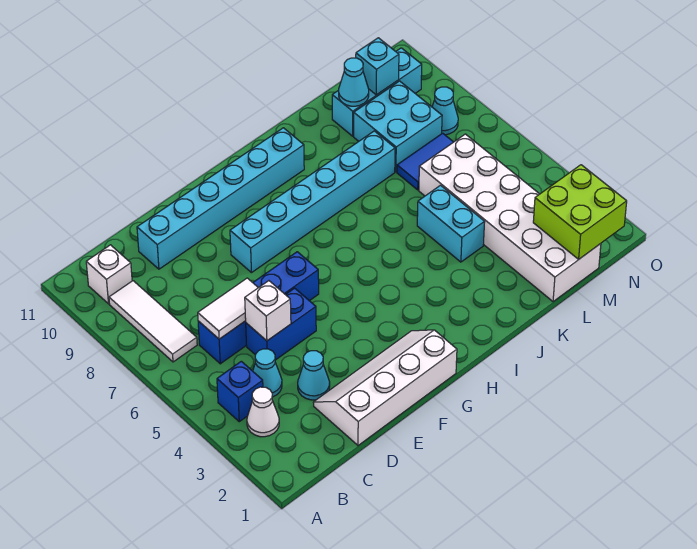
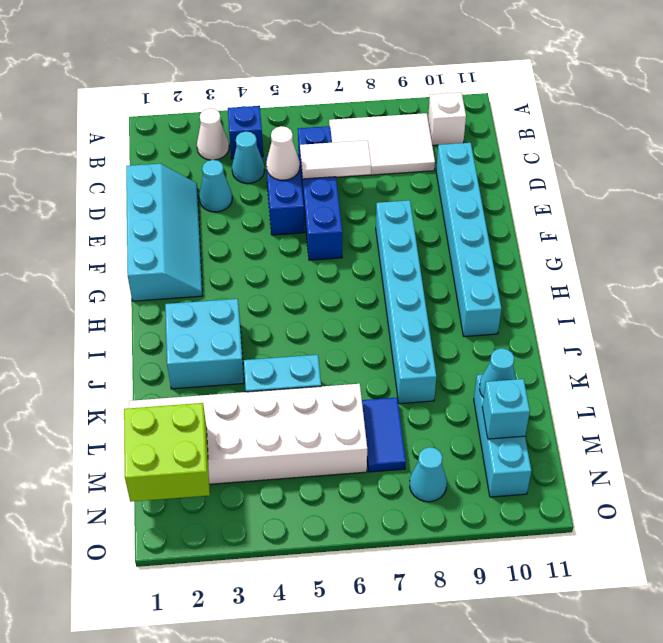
white tile B7:B9 level 1 -> white tile B7:C9 level 1
white tile C6:D6 level 2 -> white tile D6:D7 level 2
white slope D1:G2 level 1 top 1 -> cyan slope D1:G2 level 1 top 1
white brick D5 level 2 -> white cone D5 level 2
cyan brick L8:M9 level 1 -> cyan brick I2:J3 level 1

